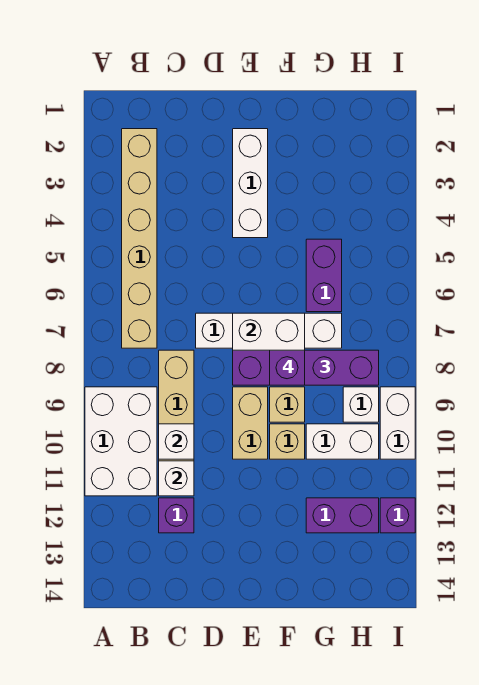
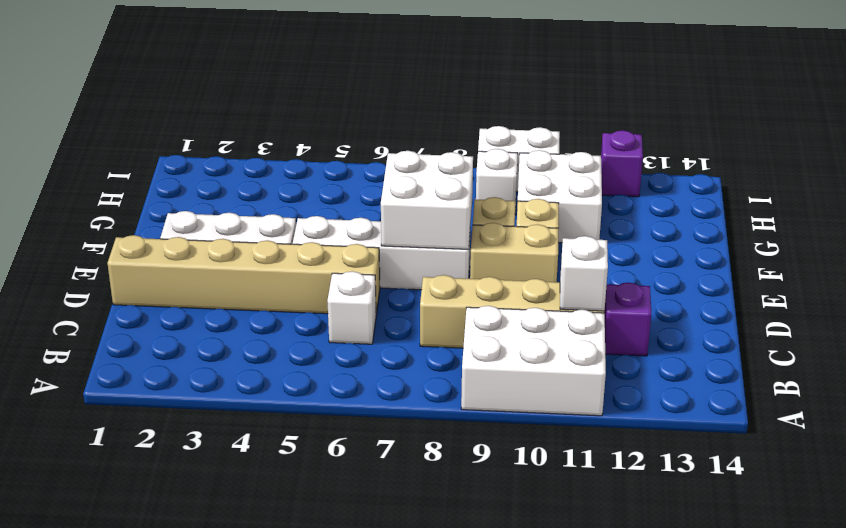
tan brick B2:B7 level 1 -> tan brick D1:D6 level 1
white brick C10 level 2 -> white brick C6 level 1
white brick D7:G7 level 1 -> white brick E5:E8 level 1
purple brick E8:H8 level 3 -> none
purple brick F8 level 4 -> none
purple brick G5:G6 level 1 -> none
white brick G10:H10 level 1 -> white brick G10:H11 level 1
purple brick G12:H12 level 1 -> none

